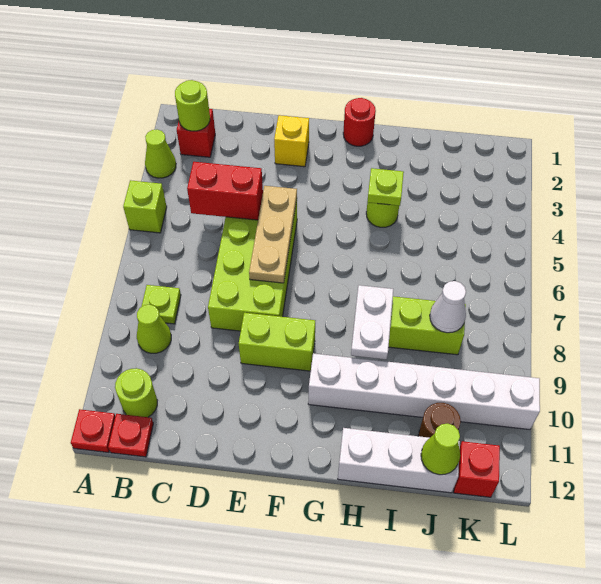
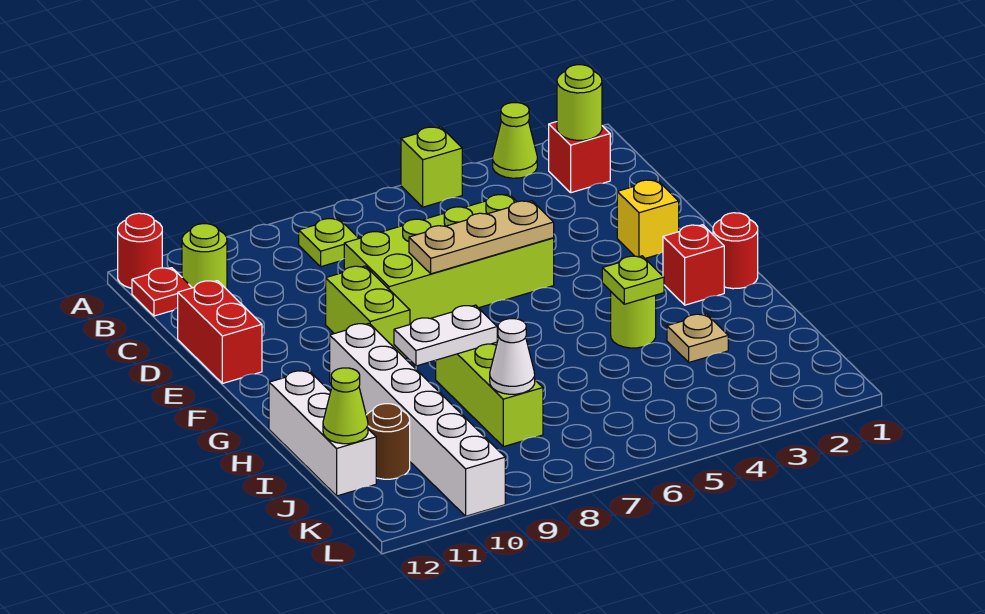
red plate A12 level 1 -> red round brick A12 level 1
lime cone B9 level 1 -> none
red brick C5:D5 level 2 -> red brick D12:E12 level 1
none -> tan plate I3 level 1
red brick K12 level 1 -> red brick G2 level 1

